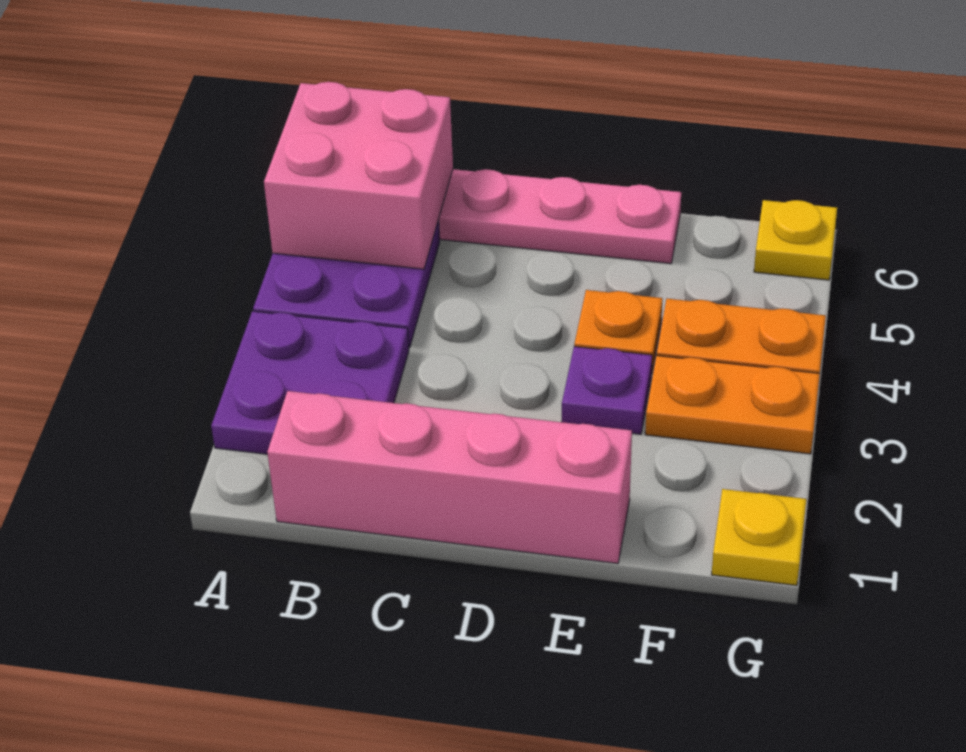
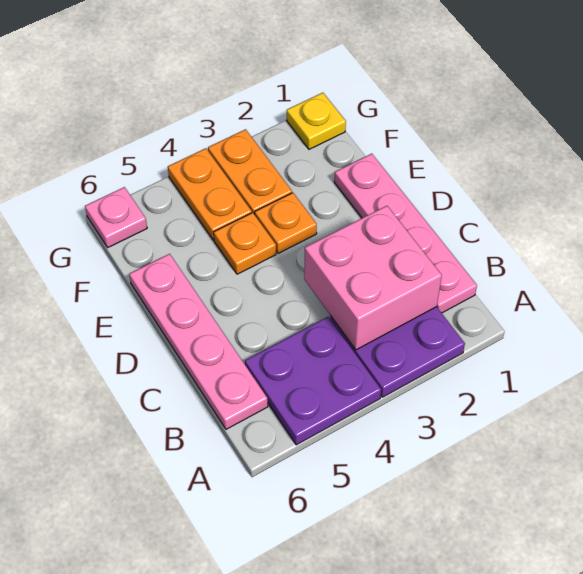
pink brick A5:B6 level 2 -> pink brick B2:C3 level 2
pink brick B1:E1 level 1 -> pink plate B1:E1 level 1
purple plate E3 level 1 -> orange plate E3 level 1
yellow plate G6 level 1 -> pink plate G6 level 1

